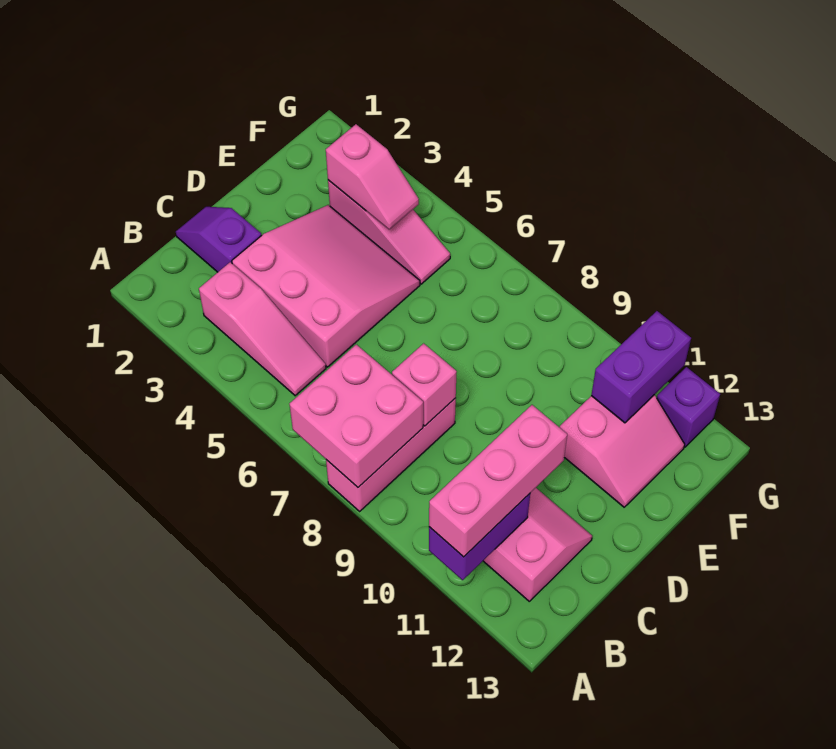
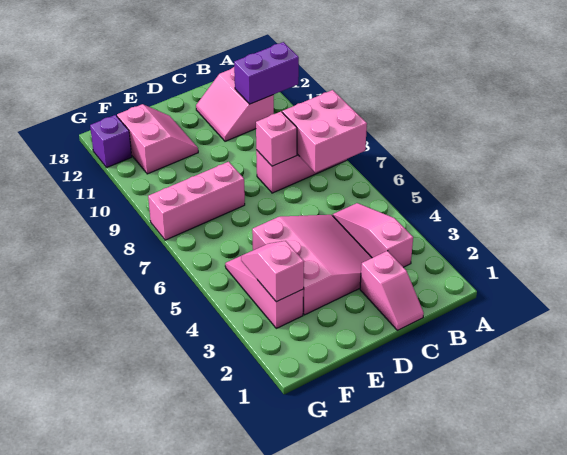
pink brick A11:C11 level 3 -> pink brick E8:G8 level 1
purple slope C1:C2 level 1 top 2 -> pink slope C1:C2 level 1 top 2
pink slope C3:E5 level 1 top C -> pink slope C3:E5 level 1 top E
pink slope E11:F12 level 1 top 11 -> pink slope E11:F12 level 1 top F
purple brick F11:G11 level 2 -> none

